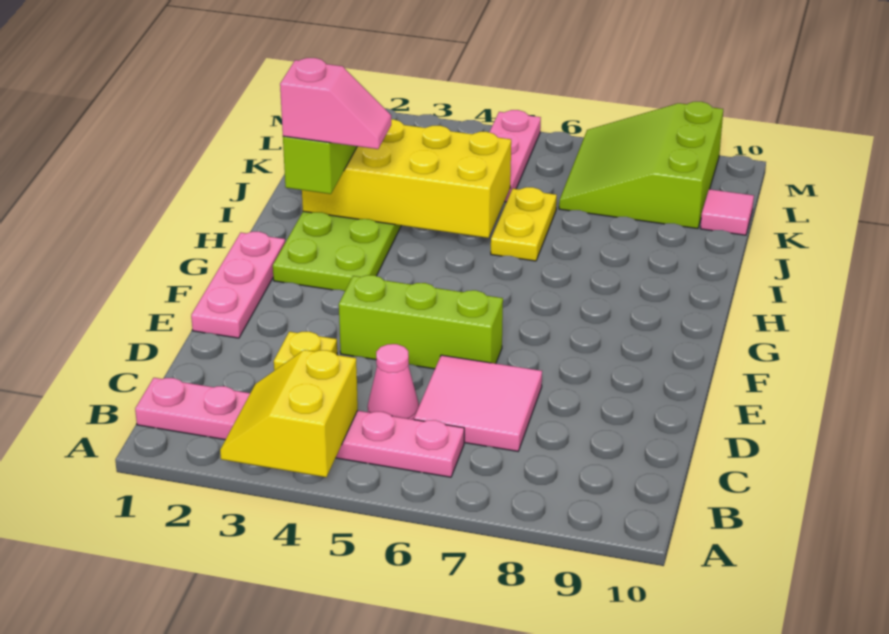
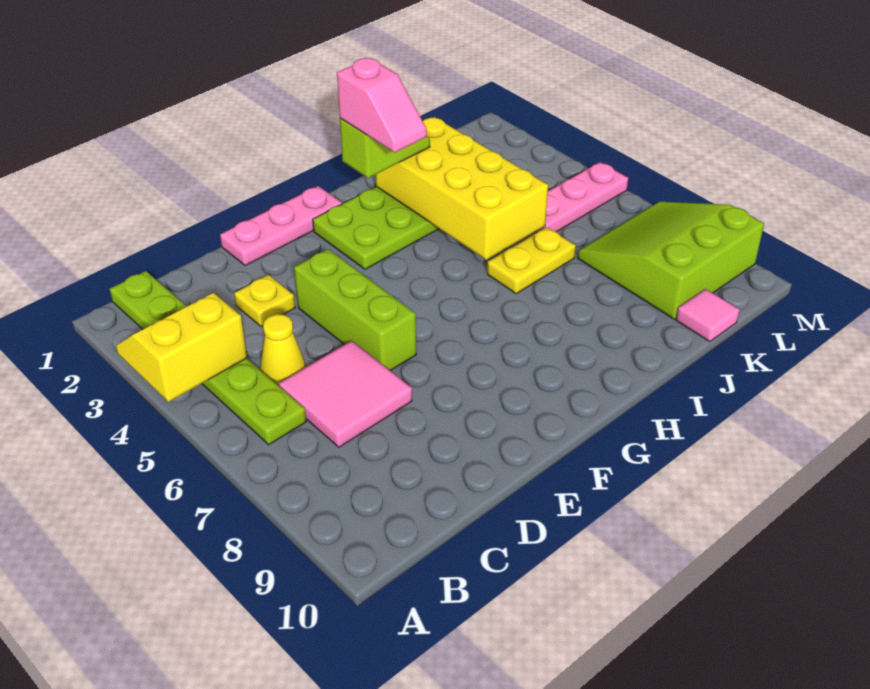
pink plate B1:B6 level 1 -> lime plate B1:B6 level 1
pink cone C5 level 1 -> yellow cone C5 level 1

